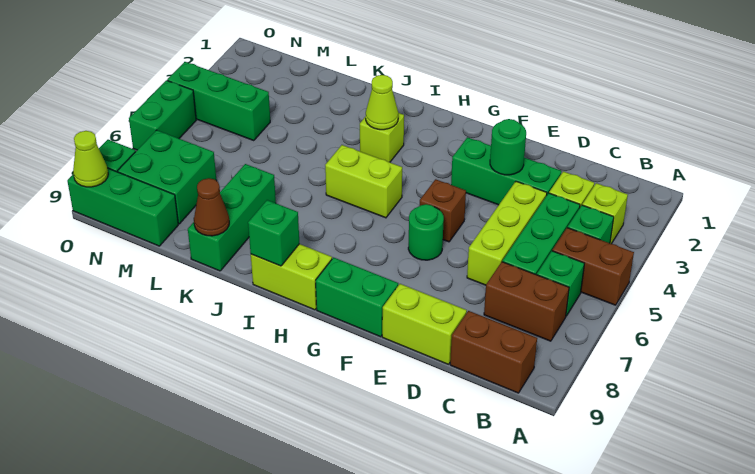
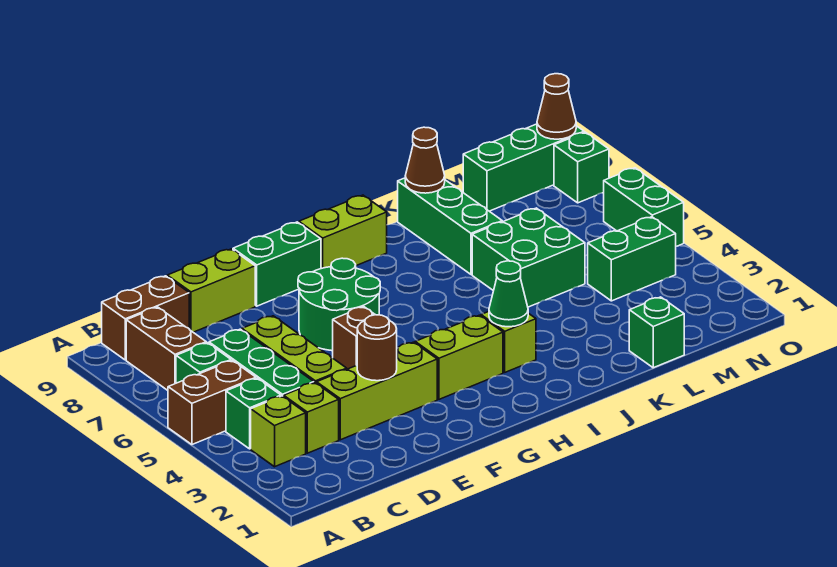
brown brick B7:C7 level 1 -> brown brick B7:B8 level 1
green brick D3:F3 level 1 -> lime brick D3:F3 level 1
green round brick E3 level 2 -> brown round brick E3 level 2
green round brick F6 level 1 -> green round brick F6:G7 level 1
lime brick H5:I5 level 1 -> lime brick G3:H3 level 1
lime cone I3 level 2 -> green cone I3 level 2
green brick I9 level 2 -> green brick L1 level 1
green brick M4:O4 level 1 -> green brick M4:N4 level 1
green brick M7:N8 level 1 -> green brick K5:L6 level 1
lime cone O9 level 2 -> brown cone O9 level 2

